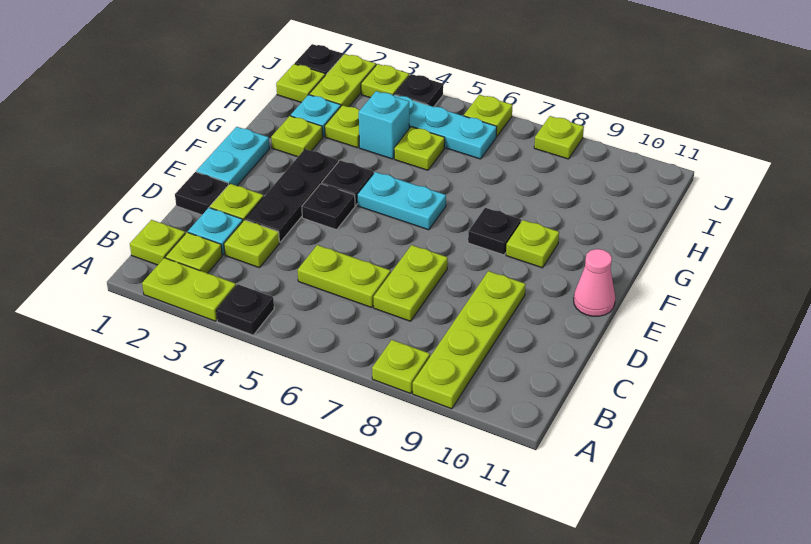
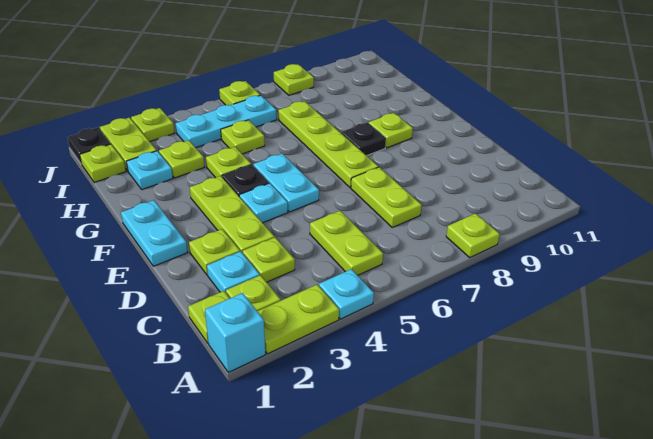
black plate A4 level 1 -> cyan plate A4 level 1
lime plate A9:D9 level 1 -> lime plate E7:H7 level 1
lime plate C5:C6 level 1 -> lime plate B5:C5 level 1
black plate D1 level 1 -> none
black plate D3:F3 level 1 -> lime plate D3:F3 level 1
black plate E4 level 1 -> cyan plate E4 level 1
pink cone E11 level 1 -> none
cyan plate F5:F6 level 1 -> cyan plate E5:F5 level 1
lime plate G2 level 1 -> lime plate G4 level 1
cyan brick H4 level 1 -> cyan brick A1 level 1
black plate J4 level 1 -> none

